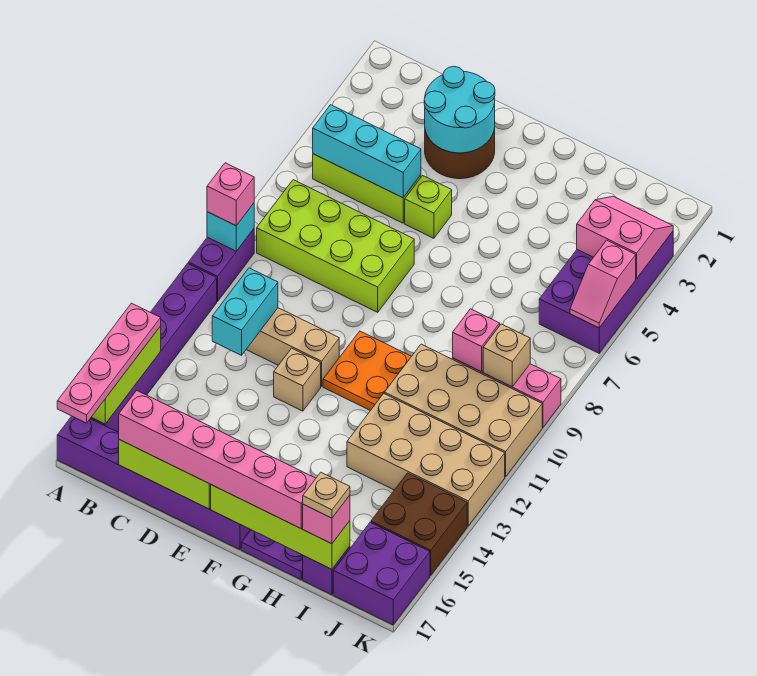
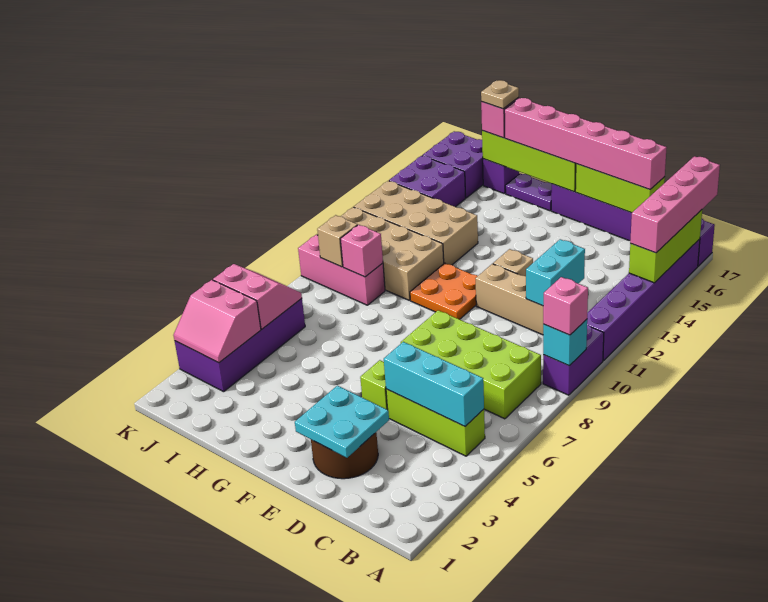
pink plate A14:A17 level 3 -> pink brick A14:A17 level 3
cyan round brick D2:E3 level 2 -> cyan plate D2:E3 level 2
brown brick J14:K15 level 1 -> purple brick J14:K15 level 1
pink slope K5:K6 level 2 top 5 -> pink slope J5:K6 level 2 top 5

